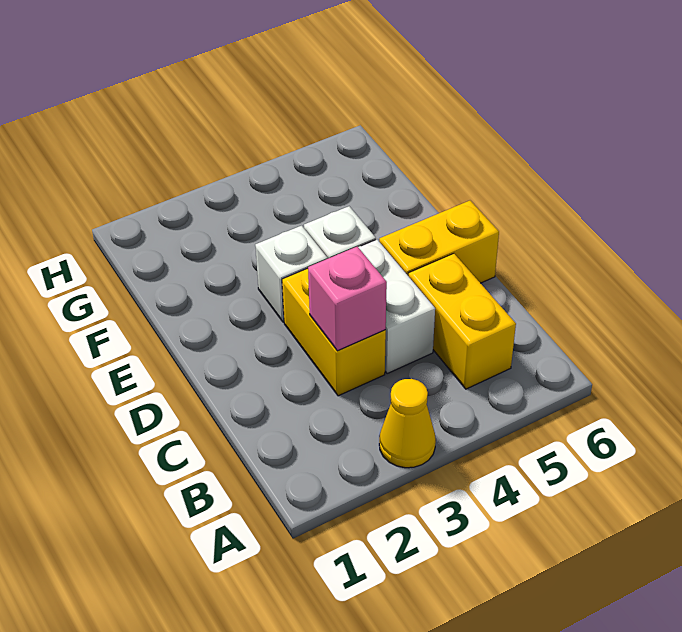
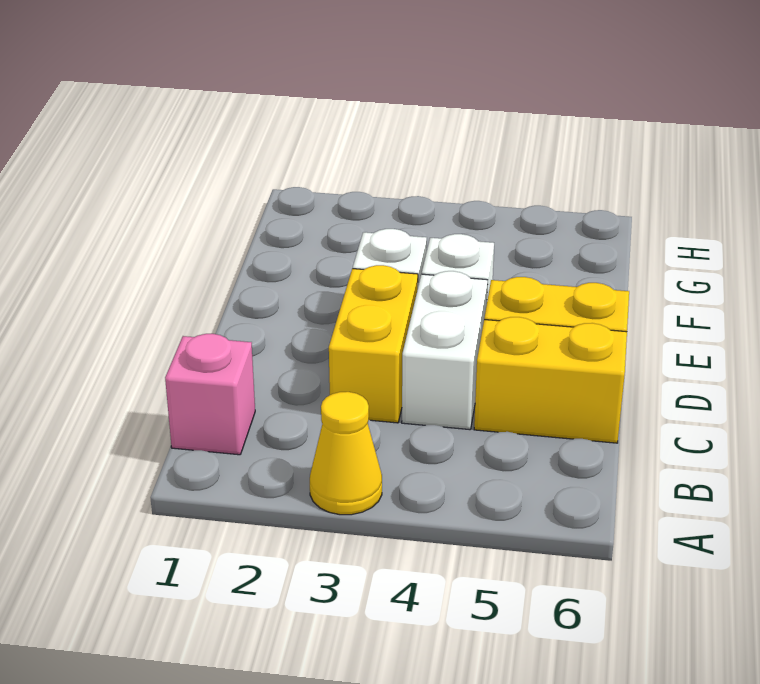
yellow brick B5:C5 level 1 -> yellow brick C5:C6 level 1
pink brick C3 level 2 -> pink brick B1 level 1

